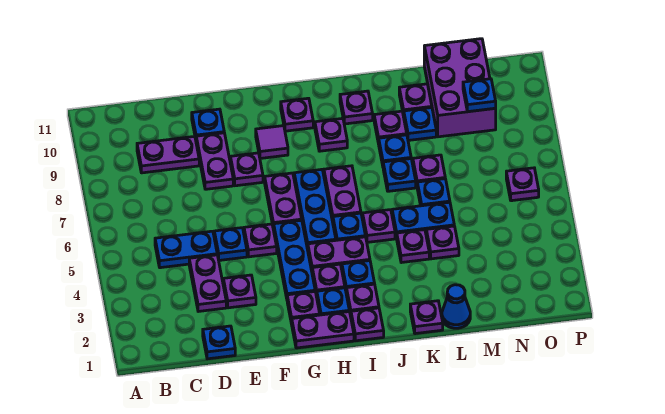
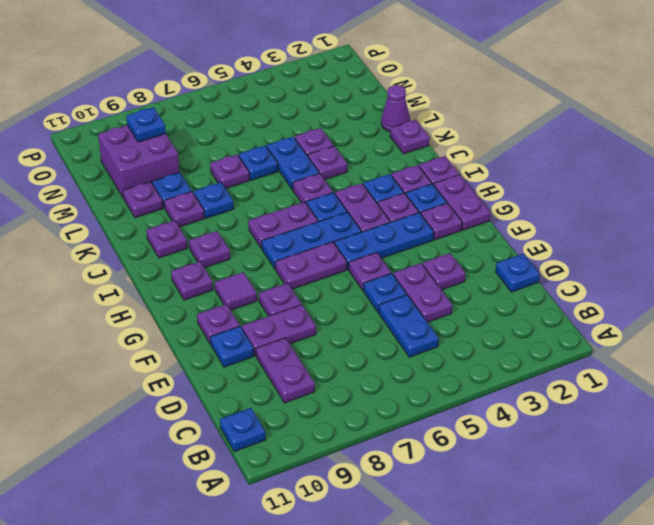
purple plate D3:D4 level 1 -> purple plate D4:E4 level 1
blue plate K7 level 1 -> blue plate B11 level 1
blue cone L1 level 1 -> purple cone L1 level 1
purple brick M9:N11 level 1 -> purple brick M9:N10 level 1
purple plate O6 level 1 -> purple plate F10 level 1

